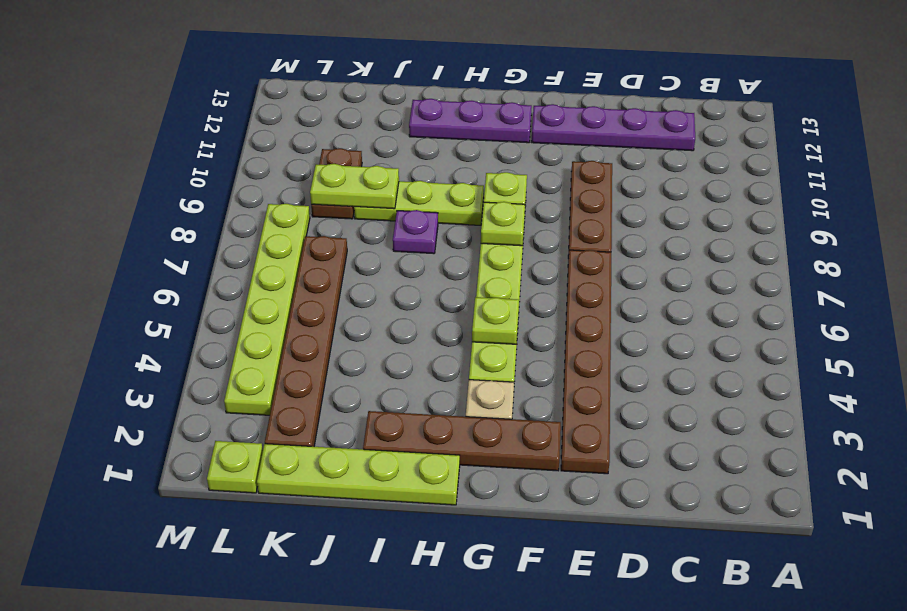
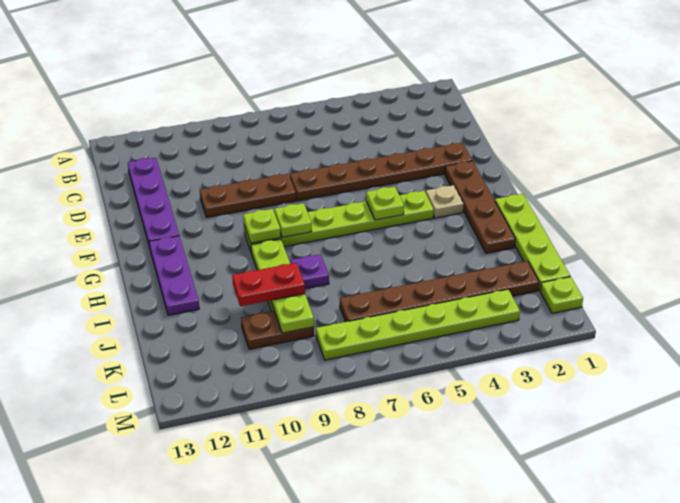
none -> red plate J9:J10 level 3

